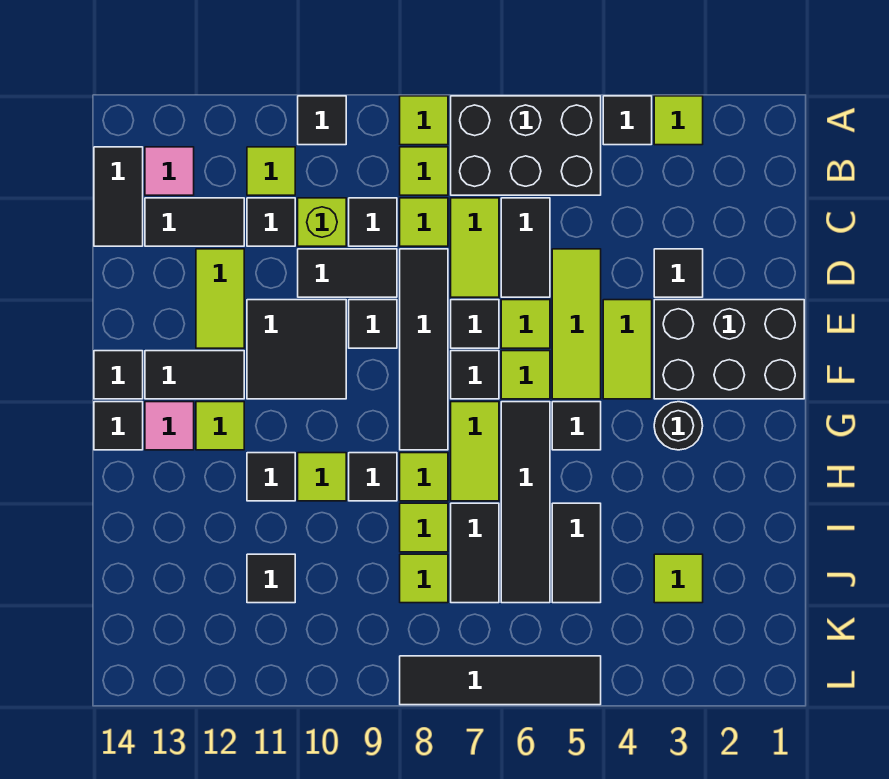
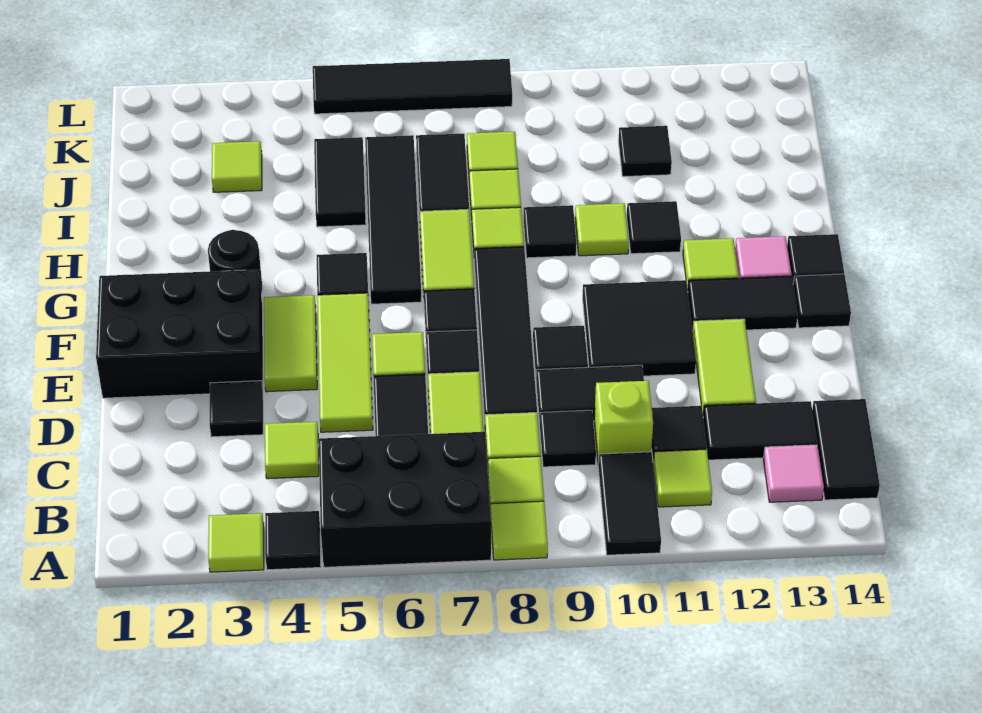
black tile A10 level 1 -> black tile A10:B10 level 1
lime tile F6 level 1 -> lime tile C4 level 1

